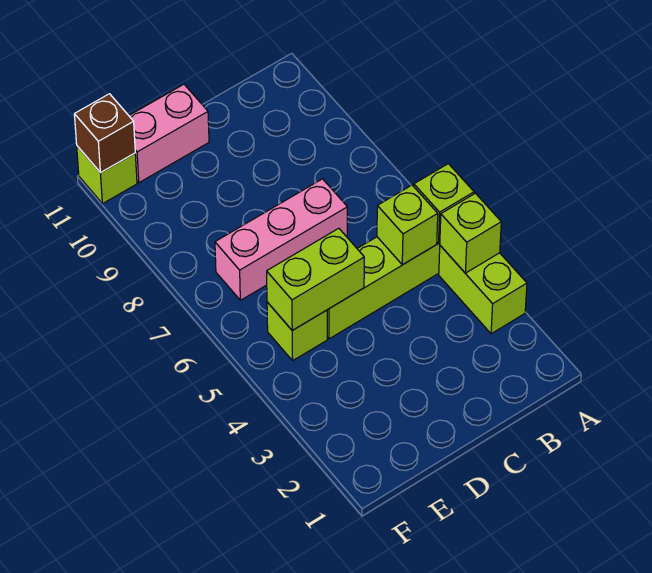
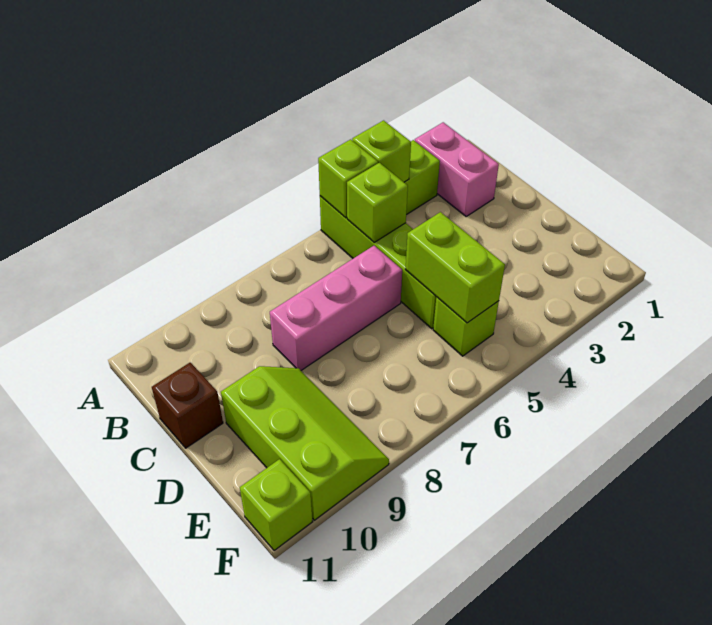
pink brick C7:E7 level 1 -> pink brick C6:C8 level 1
none -> lime slope D9:F10 level 1 top 10
pink brick D11:E11 level 1 -> pink brick A2:B2 level 1
brown brick F11 level 2 -> brown brick C11 level 1

